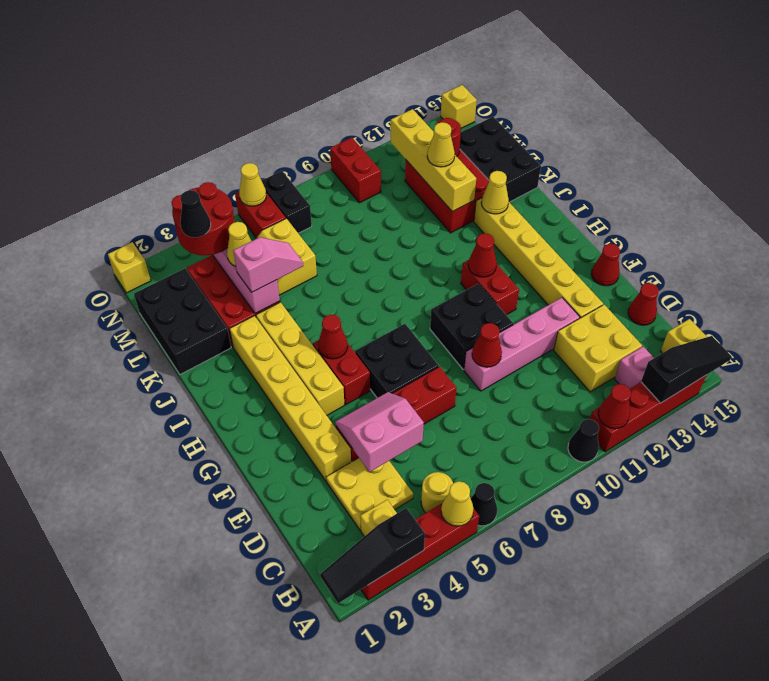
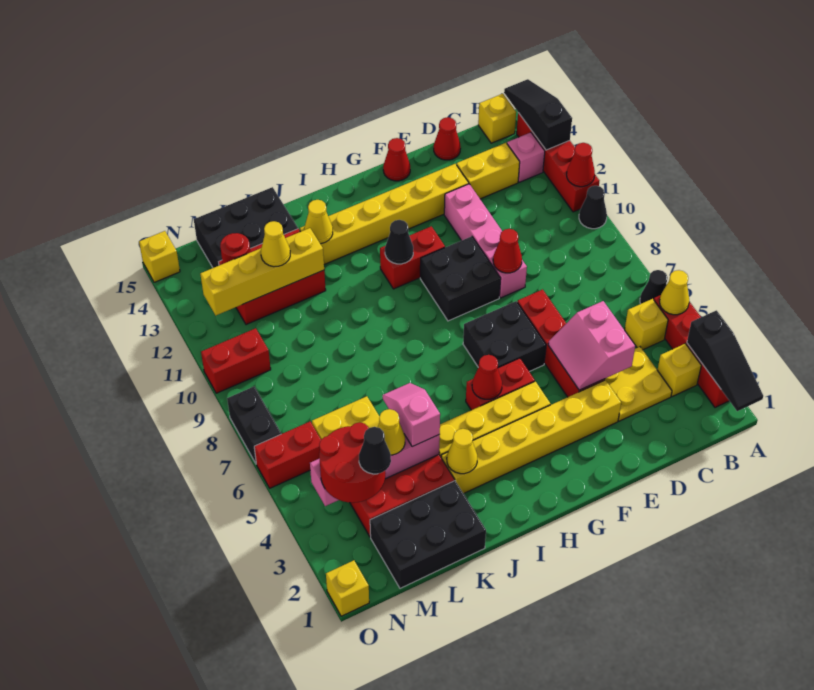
yellow round brick B5 level 1 -> yellow brick B5 level 1
yellow brick C12:D13 level 1 -> yellow brick C13:D13 level 1
red cone H11 level 2 -> black cone H11 level 2
black brick N7:O7 level 1 -> black brick O7:O8 level 1
yellow cone O6 level 2 -> yellow cone J3 level 2

